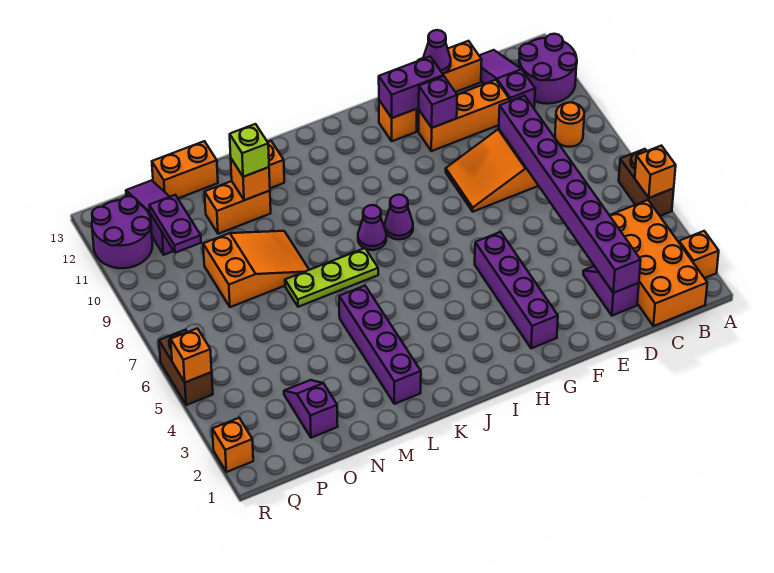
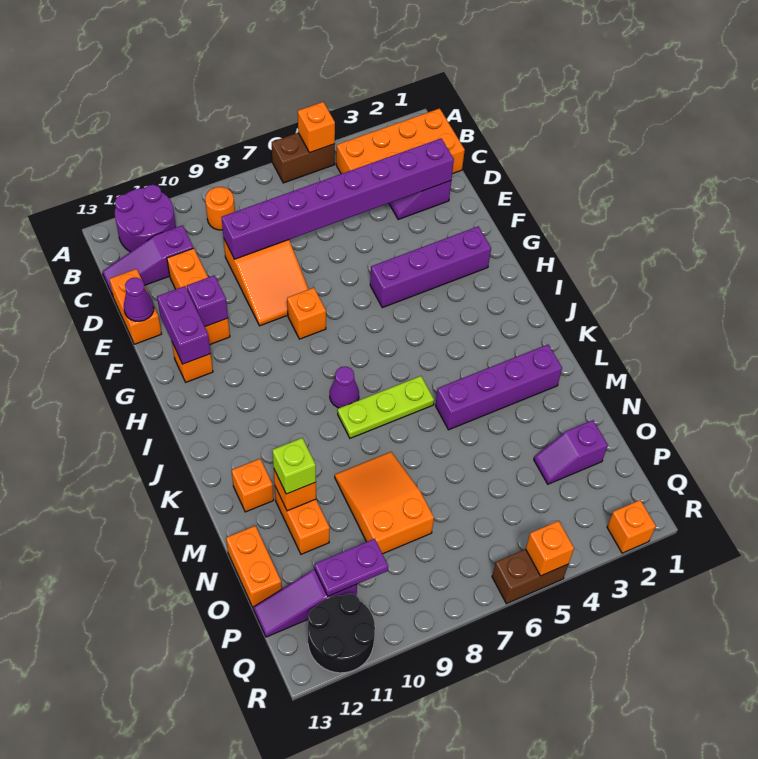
orange brick A2 level 1 -> orange brick G8 level 1
purple cone I8 level 1 -> none
lime plate K7:M7 level 1 -> lime plate K6:K8 level 1
purple round brick Q11:R12 level 1 -> black round brick Q11:R12 level 1

